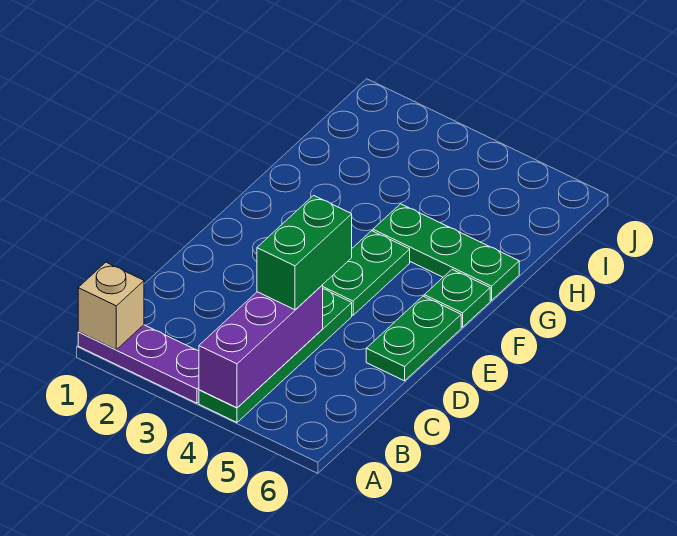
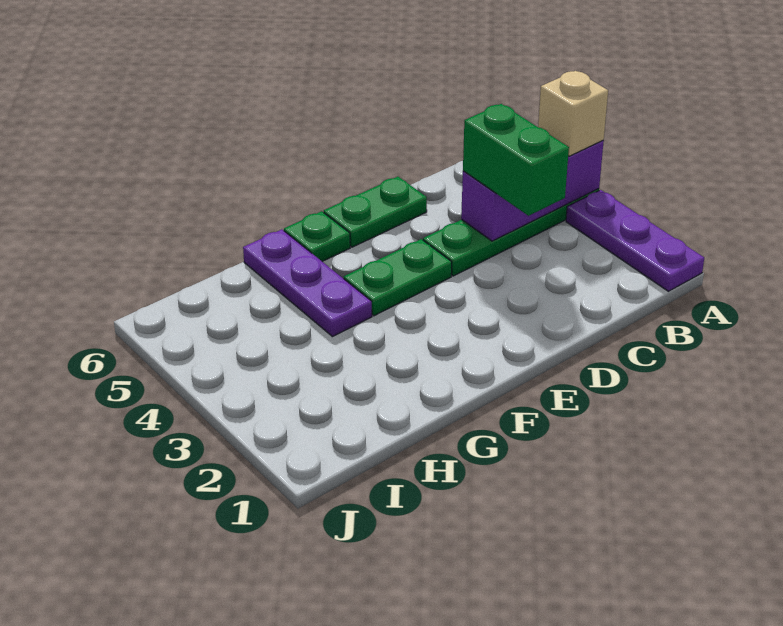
tan brick A1 level 2 -> tan brick A4 level 3
green brick C4:D4 level 3 -> green brick C3:C4 level 3
green plate G4:G6 level 1 -> purple plate G4:G6 level 1

